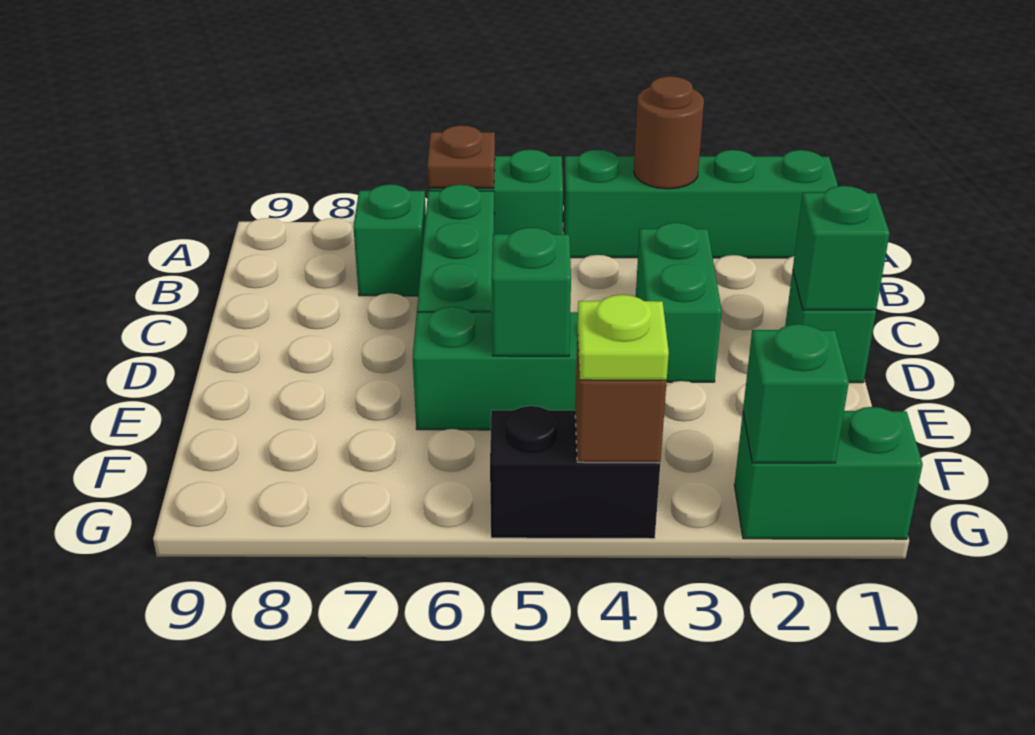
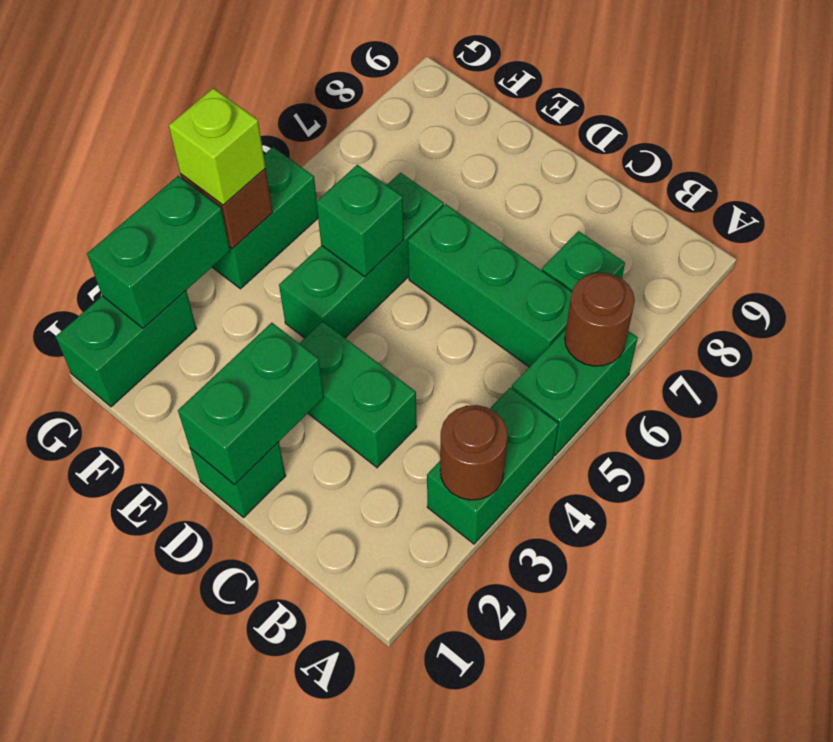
green brick A1:A4 level 1 -> green brick A3:A4 level 1
brown plate A6 level 2 -> brown round brick A6 level 2
green brick D1 level 2 -> green brick D1:D2 level 2
green brick G2 level 2 -> green brick G2:G3 level 2
black brick G4:G5 level 1 -> green brick G4:G5 level 1
lime plate G4 level 3 -> lime brick G4 level 3

